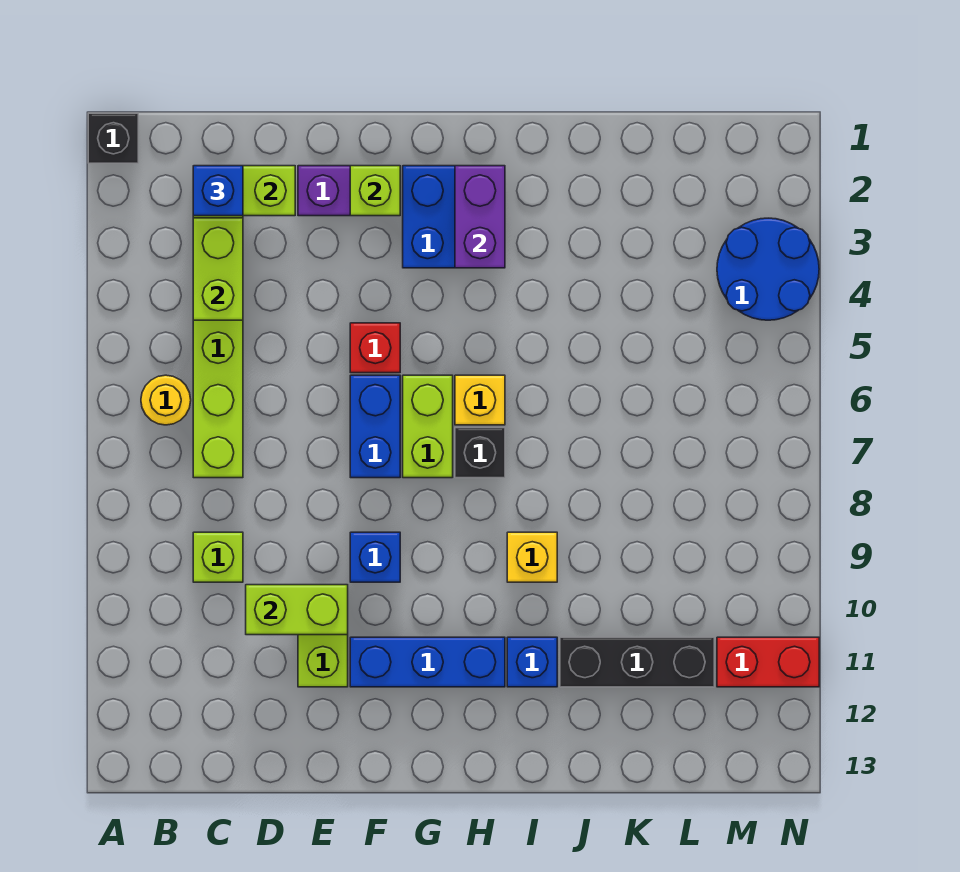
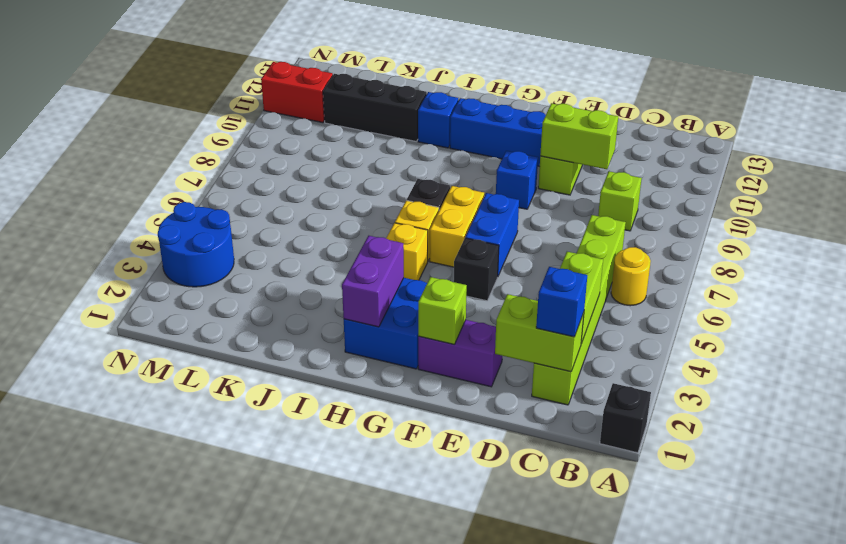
red brick F5 level 1 -> black brick F5 level 1
lime brick G6:G7 level 1 -> yellow brick G6:G7 level 1
yellow brick I9 level 1 -> yellow brick H5 level 1

